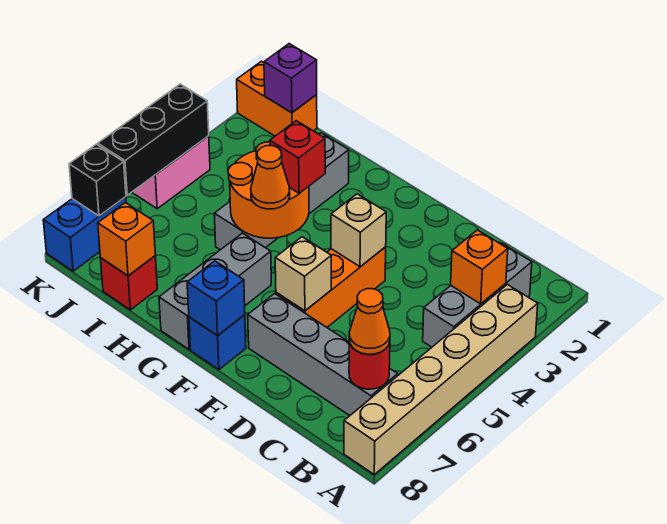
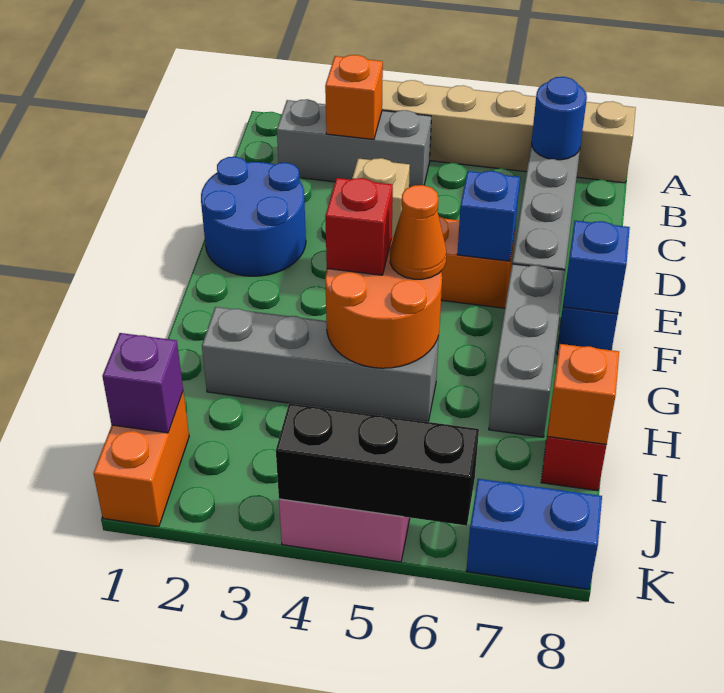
red round brick B7 level 2 -> blue round brick B7 level 2
orange cone B7 level 3 -> none
none -> blue round brick D1:E2 level 1
tan brick E6 level 2 -> blue brick E6 level 2
grey brick G6:G8 level 1 -> grey brick F7:H7 level 1
black brick K7 level 2 -> none

